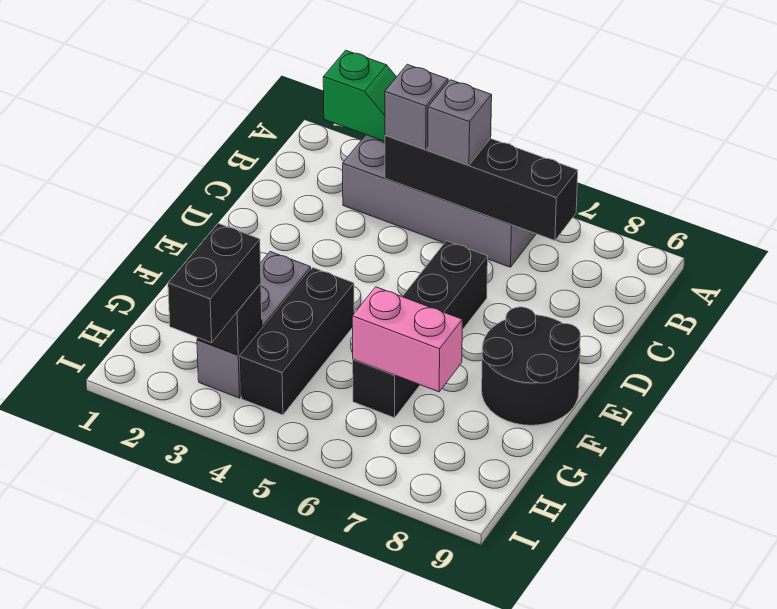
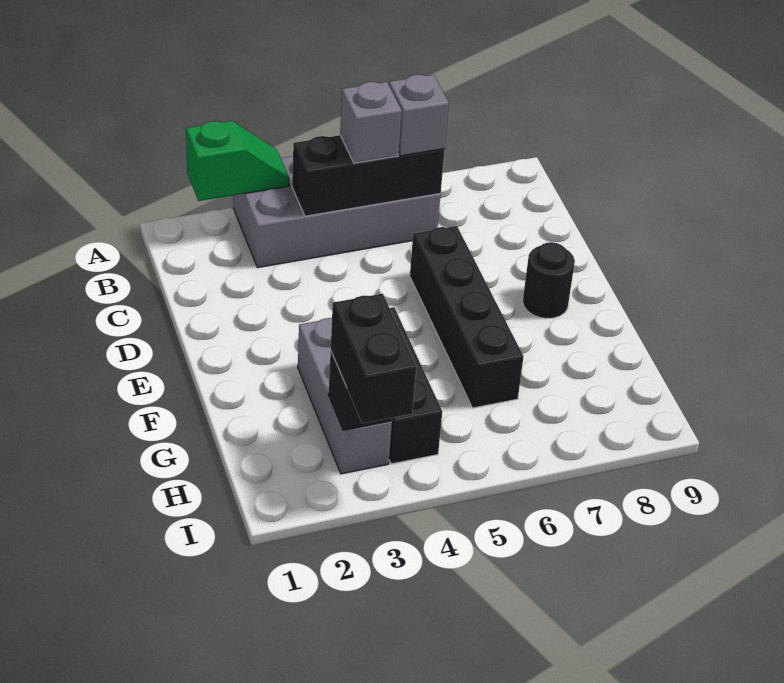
black brick B4:B7 level 2 -> black brick B4:B6 level 2
grey brick B4 level 3 -> grey brick B6 level 3
black round brick E8:F9 level 1 -> black round brick E8 level 1
pink brick G6:G7 level 2 -> none

